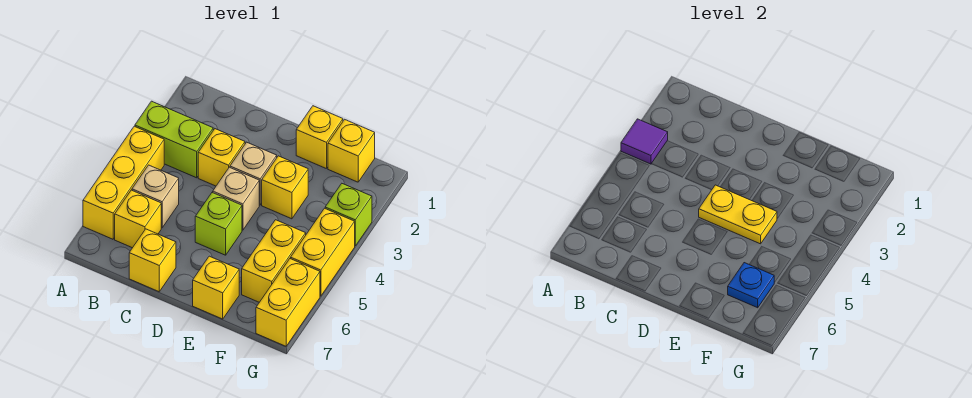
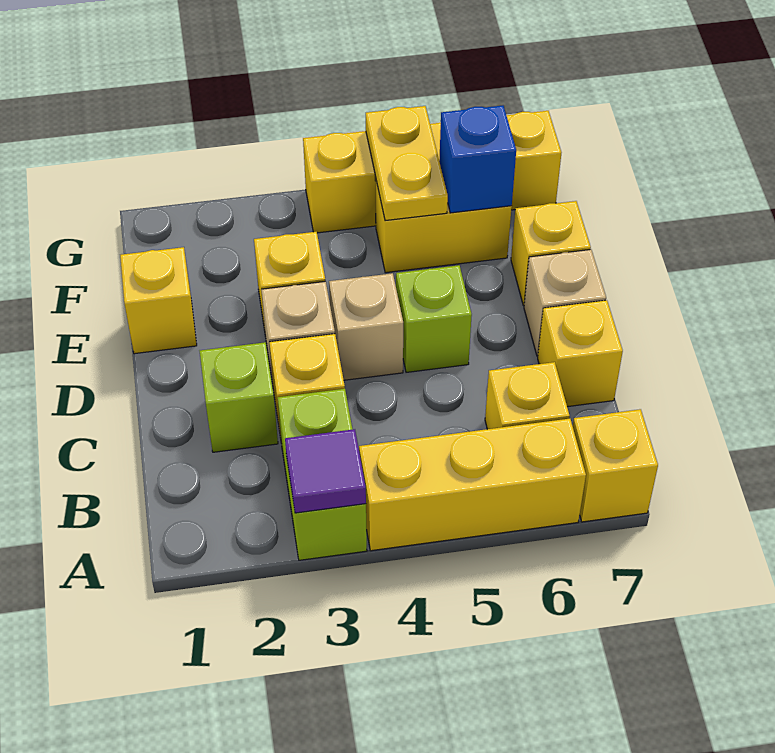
tan brick B5 level 1 -> tan brick D7 level 1
yellow plate D4:E4 level 2 -> yellow plate F5:G5 level 2
yellow brick F1 level 1 -> yellow brick A7 level 1
blue plate F6 level 2 -> blue brick F6 level 2
lime brick G3 level 1 -> lime brick C2 level 1

